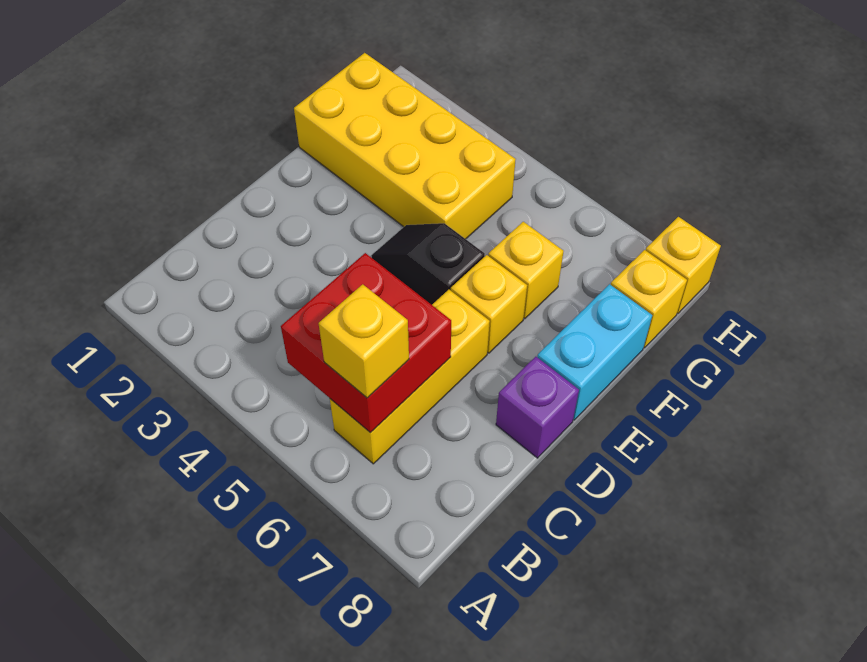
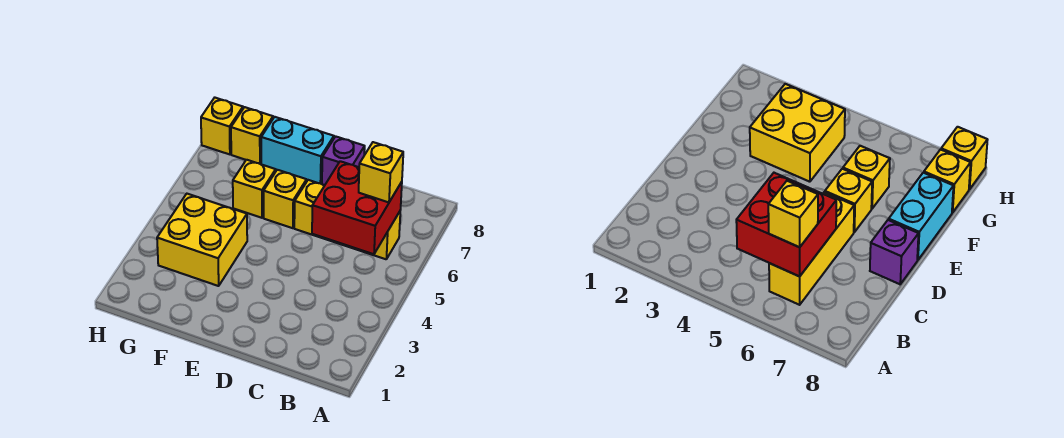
black slope E4:E5 level 1 top 5 -> none
yellow brick F1:G4 level 1 -> yellow brick F3:G4 level 1

